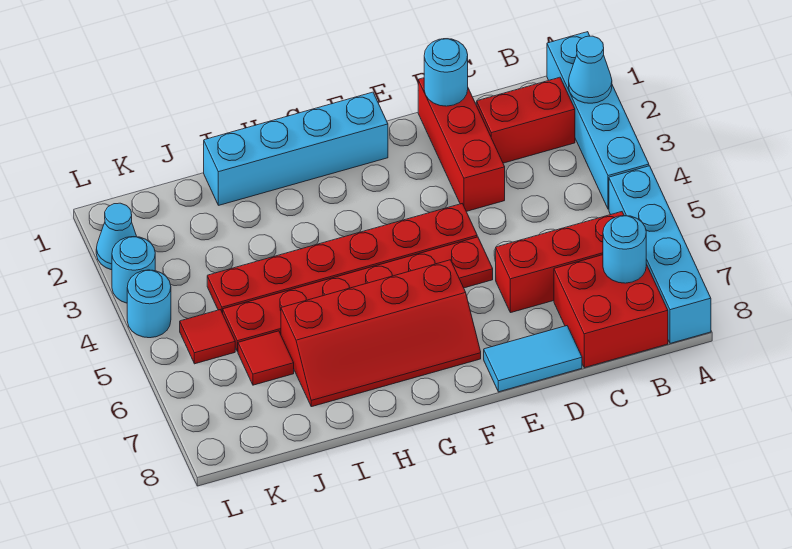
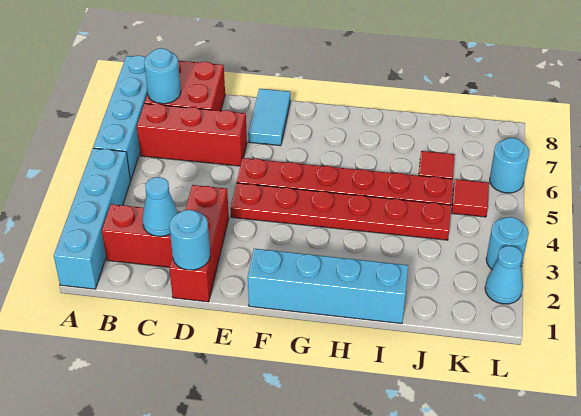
cyan cone A2 level 2 -> cyan cone C2 level 2
cyan tile D8:E8 level 1 -> cyan tile E7:E8 level 1
red slope F6:I7 level 1 top 6 -> none
cyan round brick L4 level 1 -> cyan round brick L6 level 1

